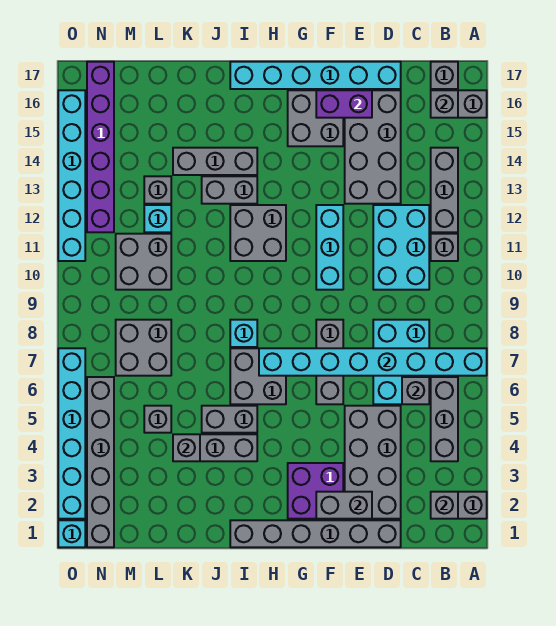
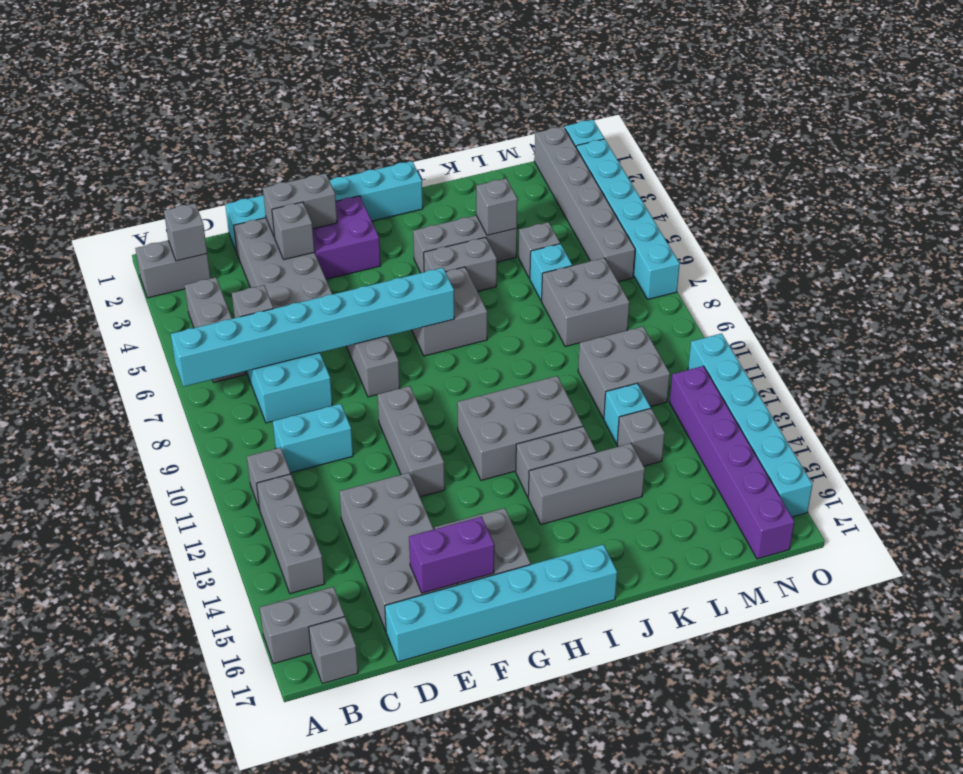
grey brick B16 level 2 -> grey brick E3 level 2
cyan brick C10:D12 level 1 -> cyan brick C10:D10 level 1
grey brick D1:I1 level 1 -> cyan brick D1:I1 level 1
cyan brick F10:F12 level 1 -> grey brick F10:F12 level 1
grey brick H11:I12 level 1 -> grey brick H11:J12 level 1
cyan brick I8 level 1 -> cyan brick L6 level 1

